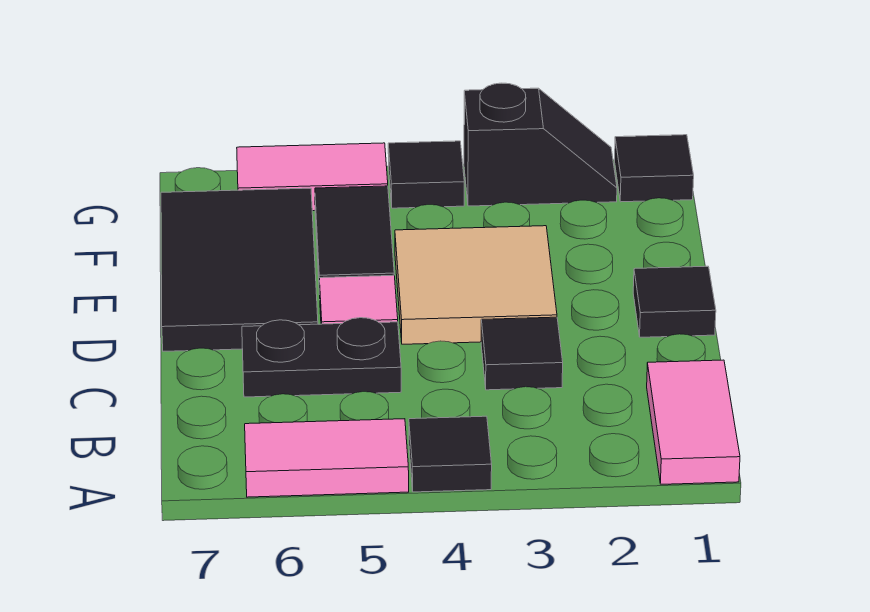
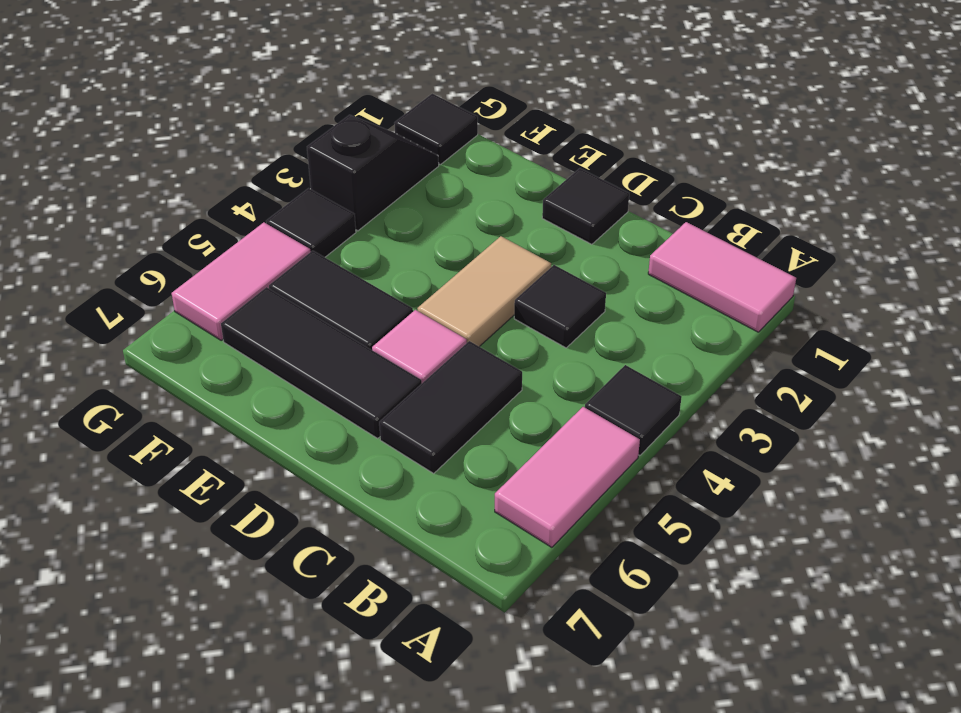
black plate C5:C6 level 1 -> black tile C5:C6 level 1
tan tile D3:E4 level 1 -> tan tile D3:D4 level 1
black tile D6:F7 level 1 -> black tile D6:F6 level 1

